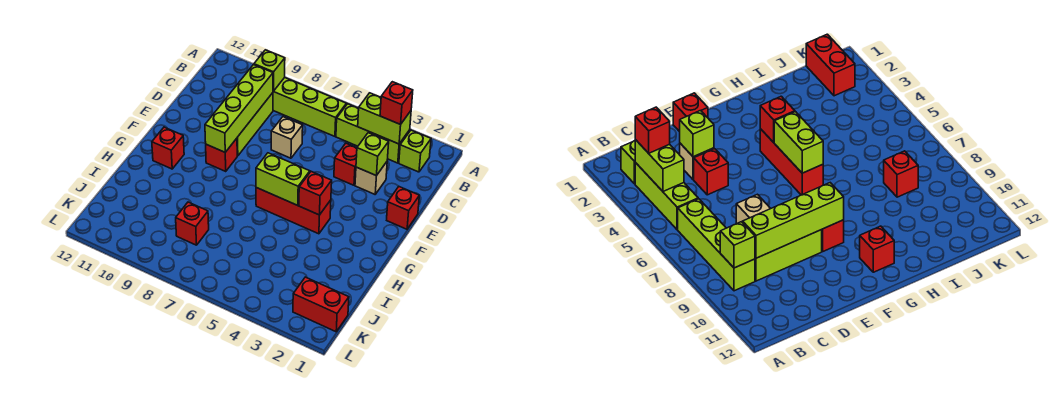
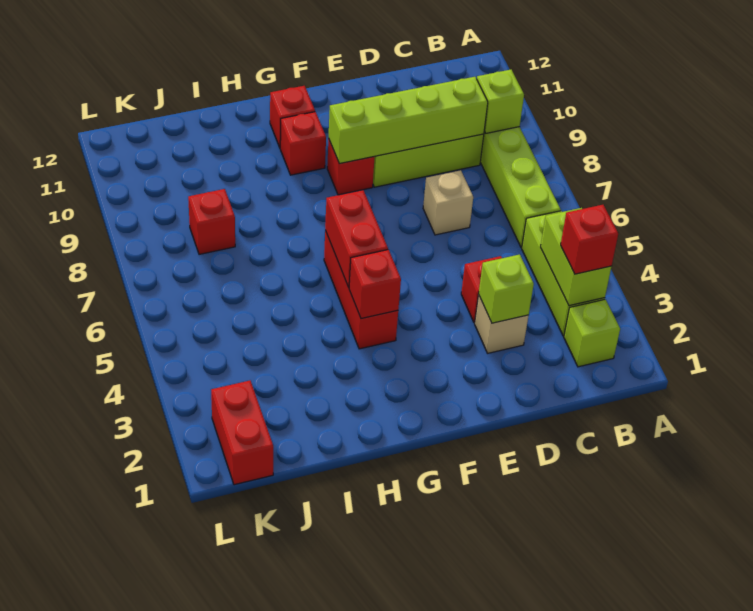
red brick E1 level 1 -> red brick G10 level 1
lime brick G5:G6 level 2 -> red brick G5:G6 level 2

